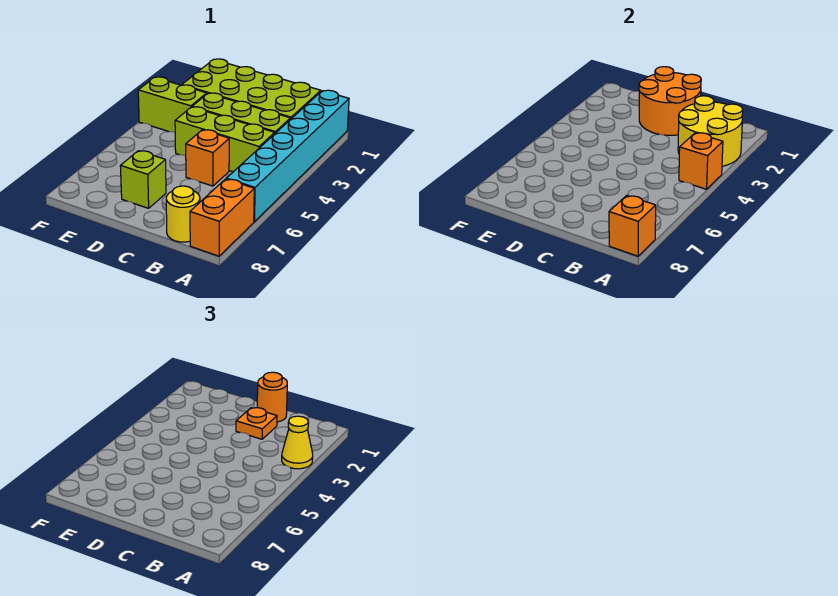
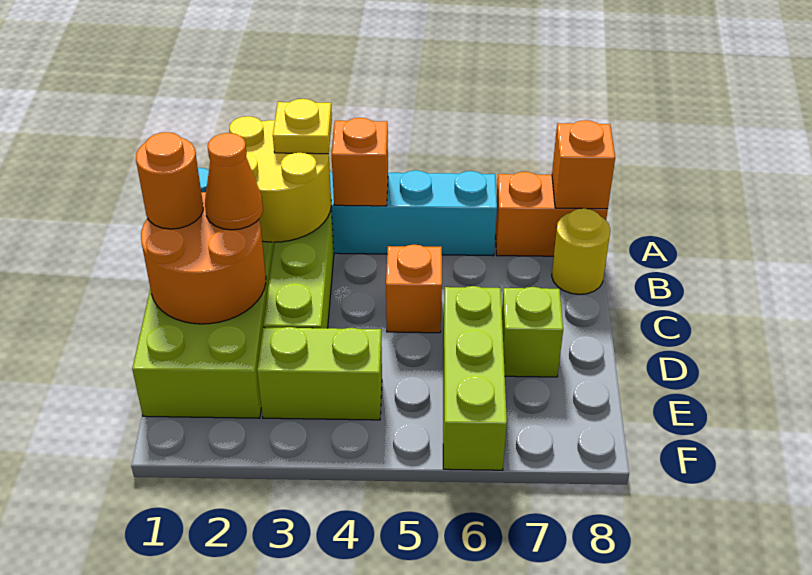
yellow cone A3 level 3 -> yellow plate A3 level 3
lime brick B4:D4 level 1 -> lime brick D6:F6 level 1
orange plate C2 level 3 -> orange cone C2 level 3
lime brick E3:F3 level 1 -> lime brick E3:E4 level 1

